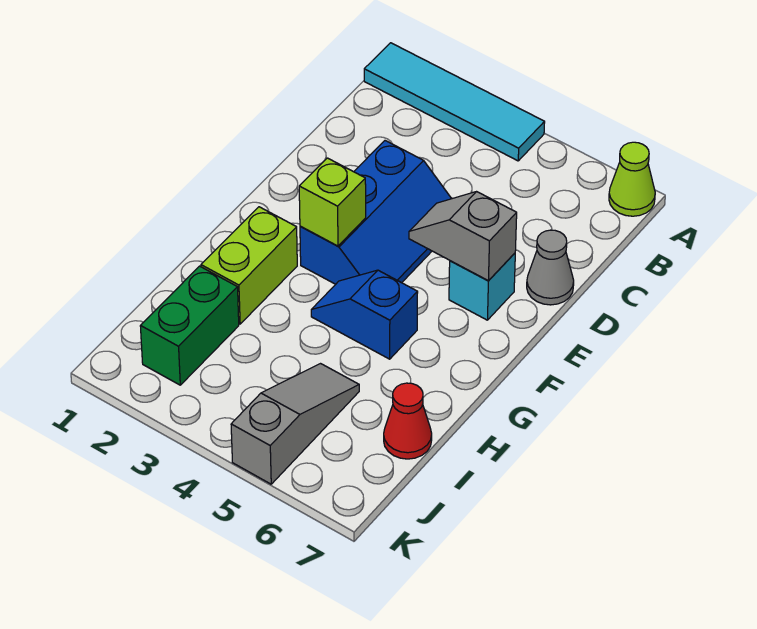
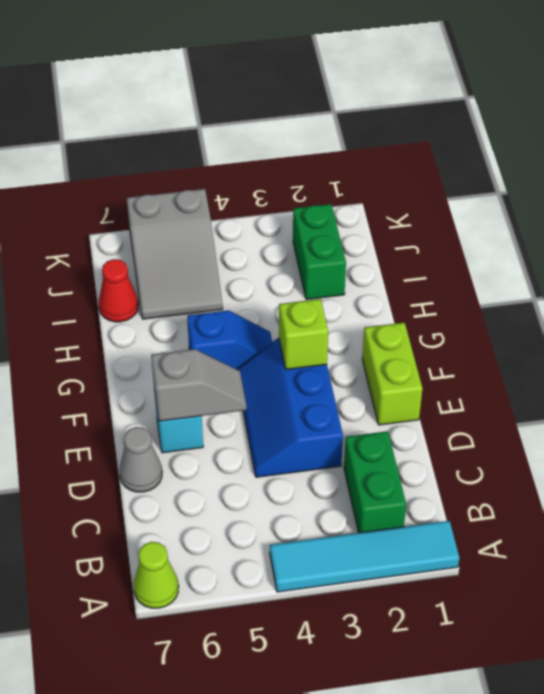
none -> green brick B2:C2 level 1
lime brick G2:H2 level 1 -> lime brick E1:F1 level 1
grey slope I5:K5 level 1 top K -> grey slope I5:K6 level 1 top K

